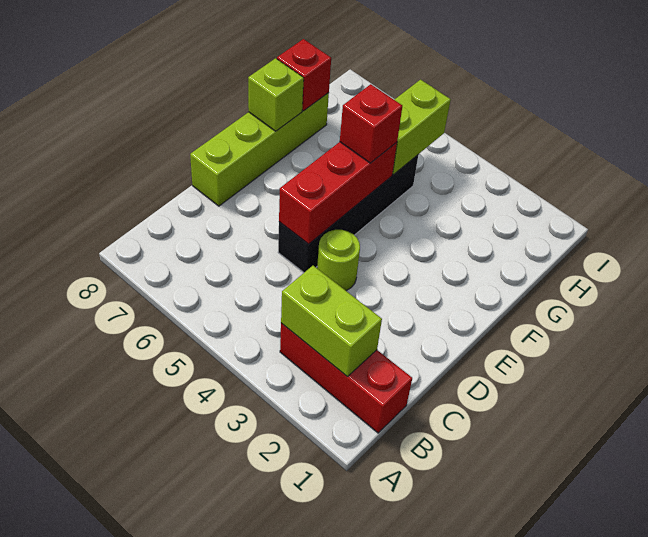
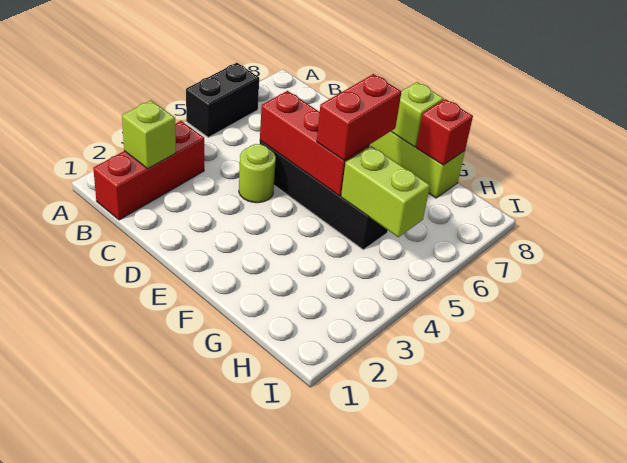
none -> black brick A5:A6 level 1
lime brick B2:B3 level 2 -> lime brick B2 level 2
red brick F5 level 3 -> red brick F5:F6 level 3

